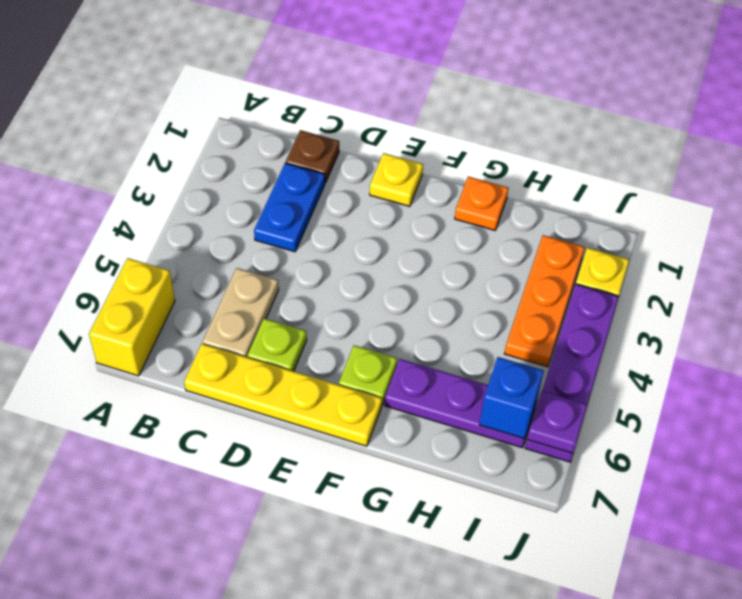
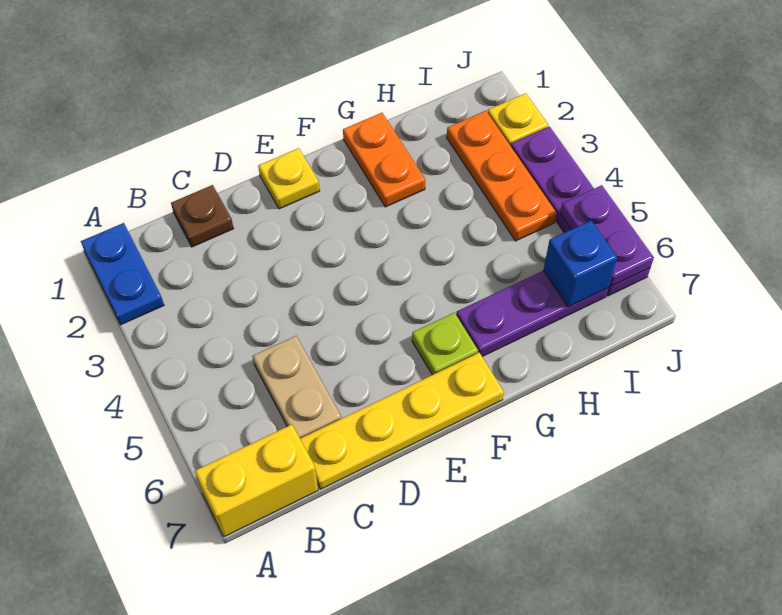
yellow brick A6:A7 level 1 -> yellow brick A7:B7 level 1
blue plate C2:C3 level 1 -> blue plate A1:A2 level 1
lime plate D6 level 1 -> none
orange plate G1 level 1 -> orange plate G1:G2 level 1
purple plate J6 level 2 -> purple plate J5:J6 level 2

